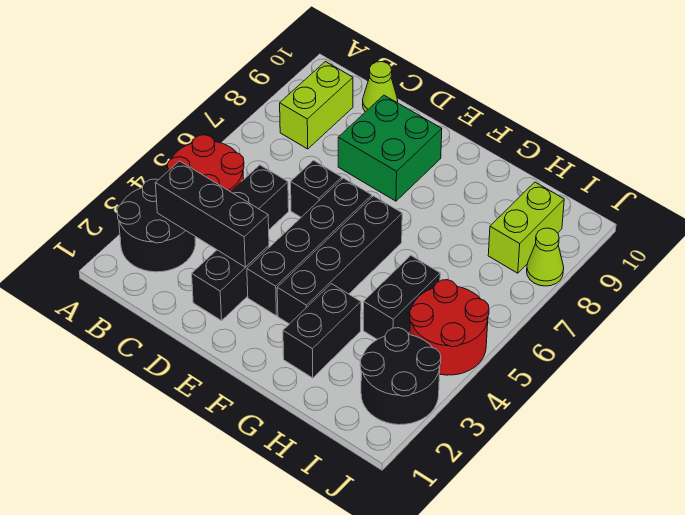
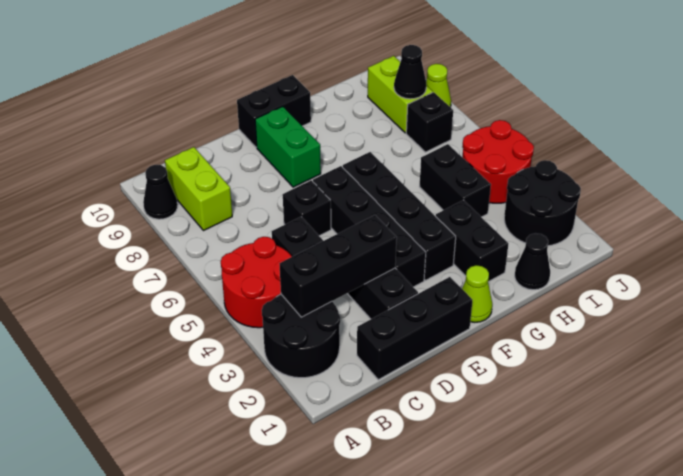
none -> black cone A9 level 1
none -> black brick C1:E1 level 1
lime cone C10 level 1 -> lime cone F1 level 1
green brick D8:E9 level 1 -> green brick E8:E9 level 1
none -> black brick E10:F10 level 1
none -> black cone H1 level 1
none -> black brick I7 level 1
none -> black cone I8 level 2

